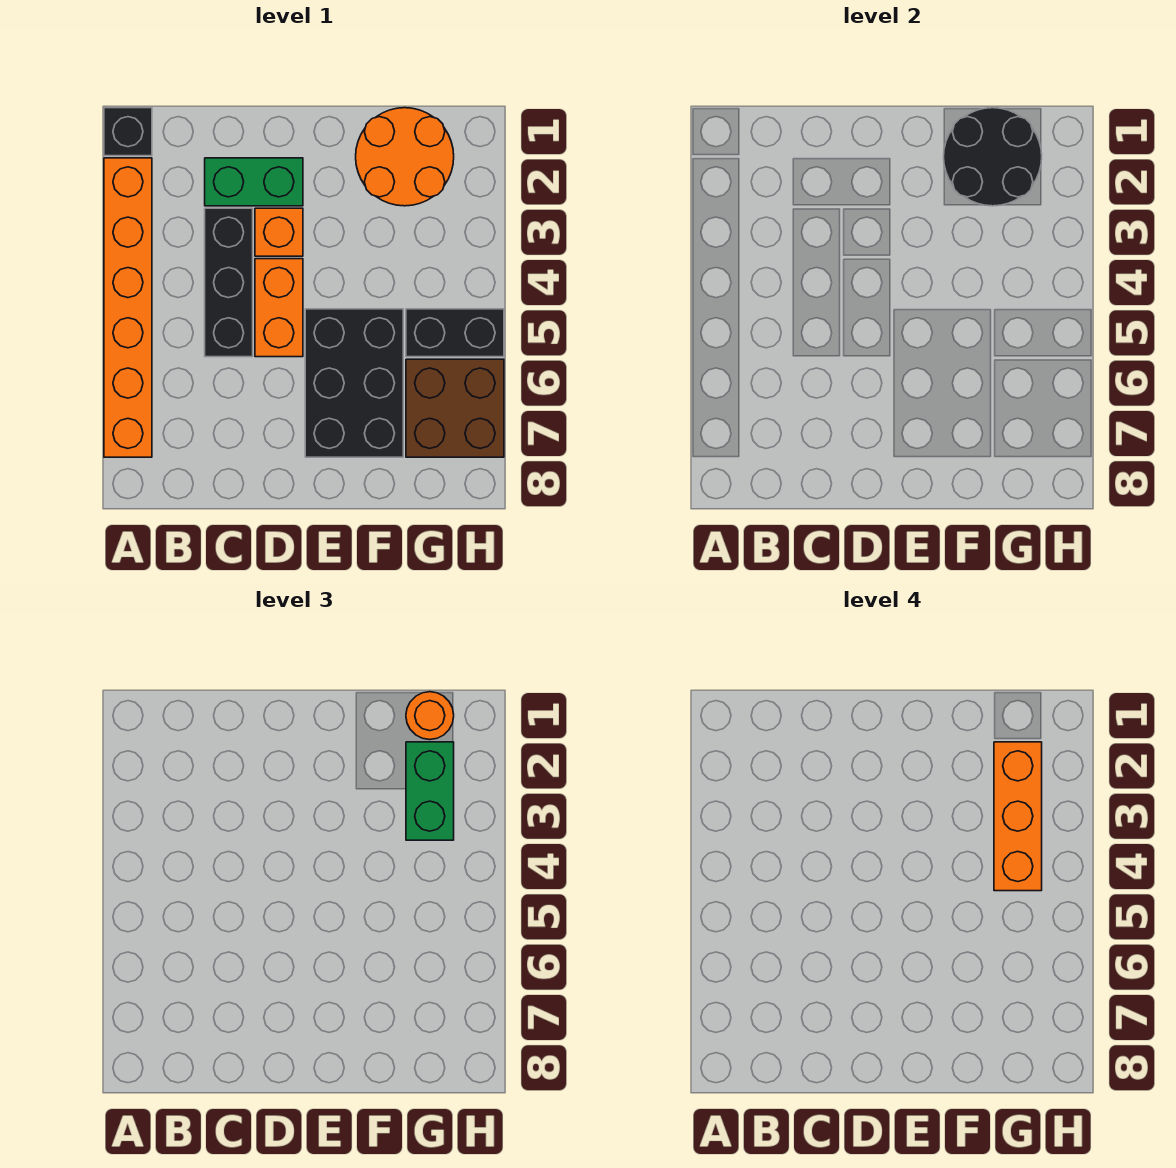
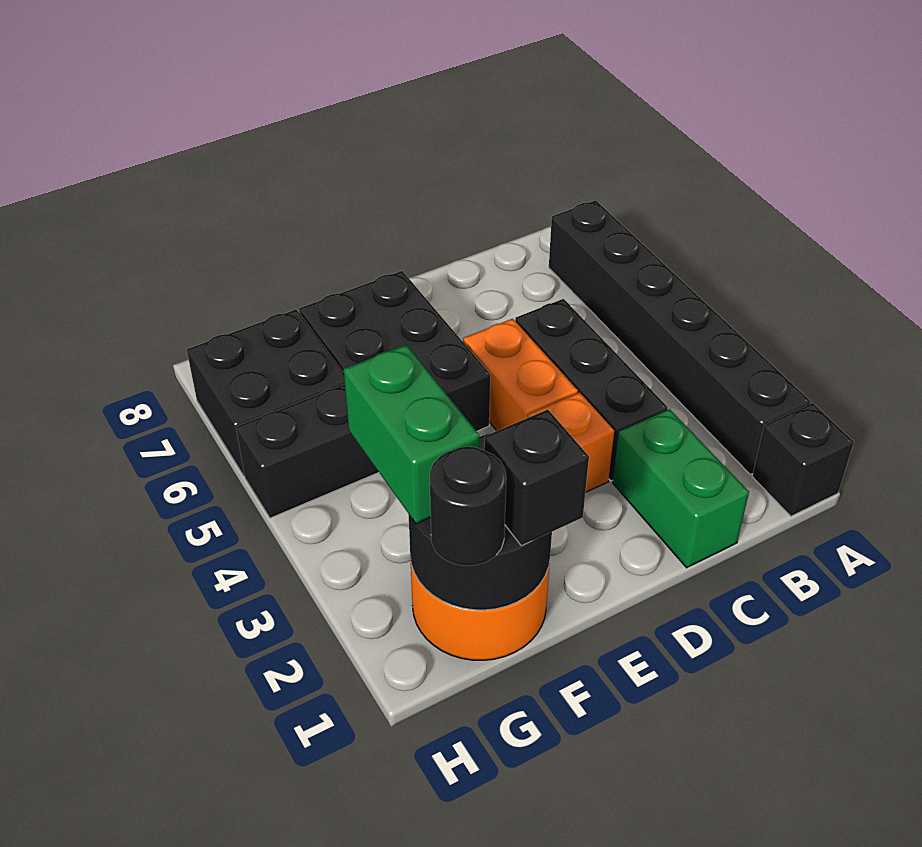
orange brick A2:A7 level 1 -> black brick A2:A7 level 1
green brick C2:D2 level 1 -> green brick C1:C2 level 1
none -> black brick F1 level 3
orange round brick G1 level 3 -> black round brick G1 level 3
orange brick G2:G4 level 4 -> none
brown brick G6:H7 level 1 -> black brick G6:H7 level 1

